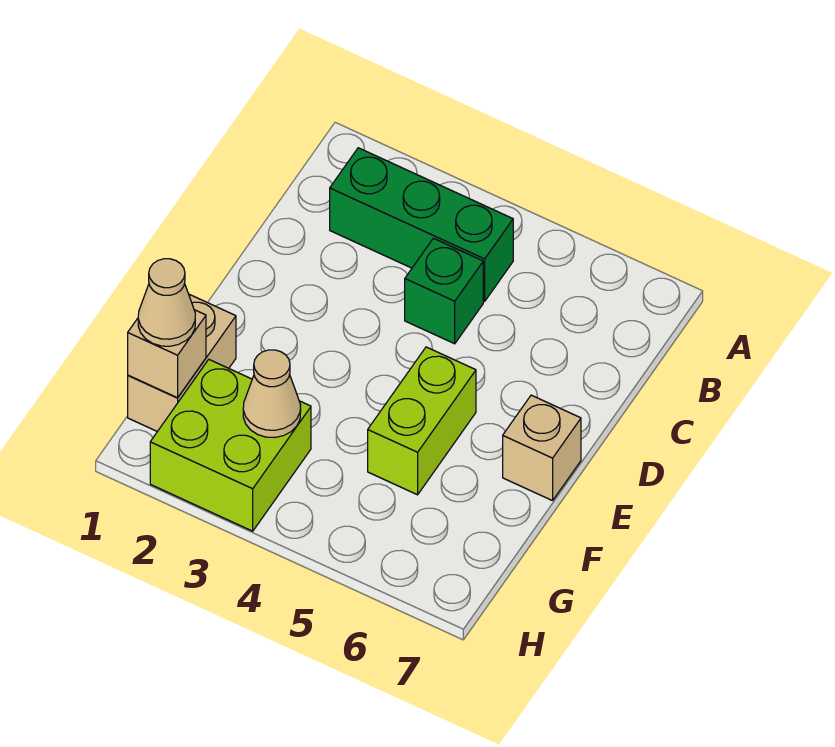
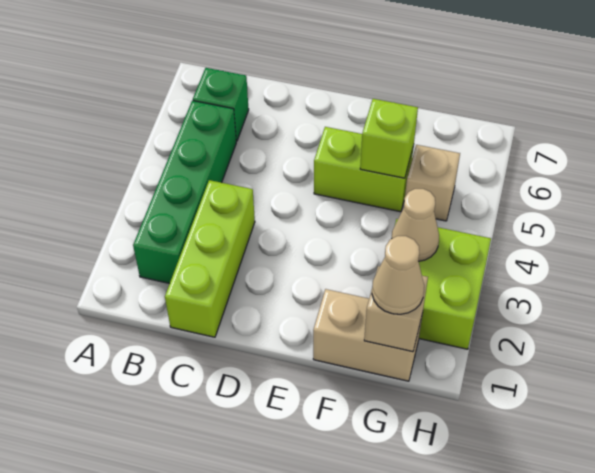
green brick B2:B4 level 1 -> green brick B2:B5 level 1
none -> lime brick C1:C3 level 1
green brick C4 level 1 -> green brick B6 level 1
tan brick E7 level 1 -> tan brick G5 level 1
none -> lime brick F5 level 2

